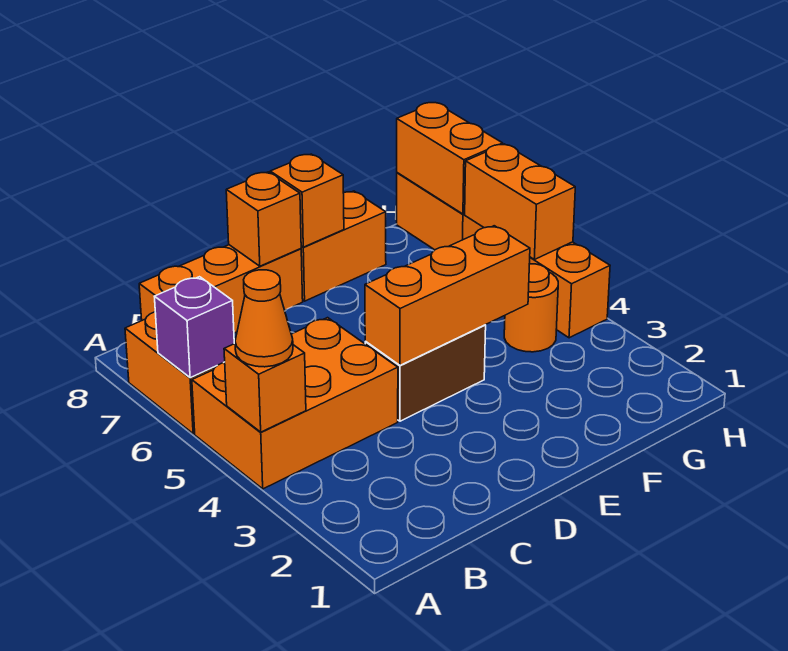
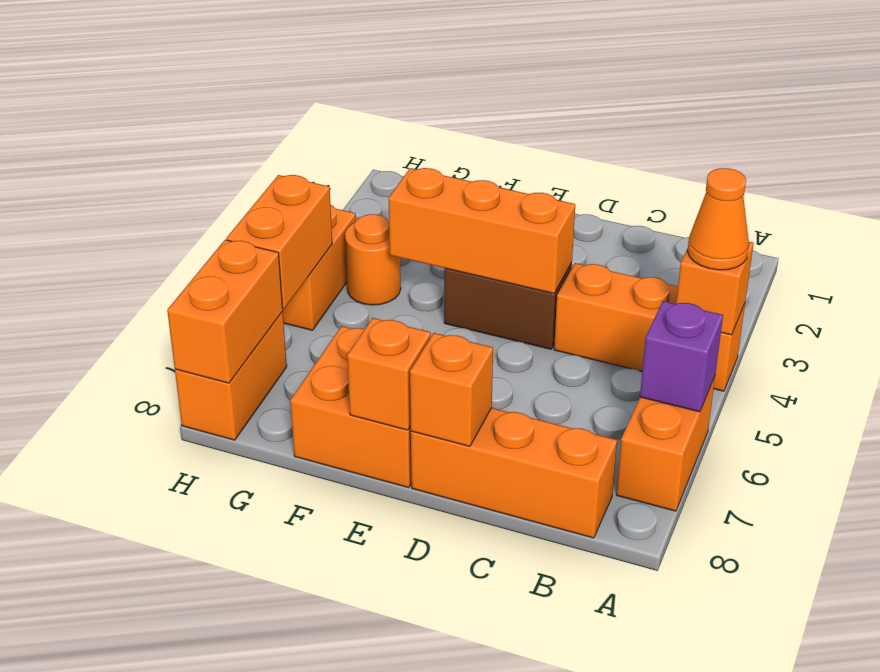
orange brick A4:C5 level 1 -> orange brick A4:C4 level 1
orange brick E8:F8 level 1 -> orange brick E7:F8 level 1

